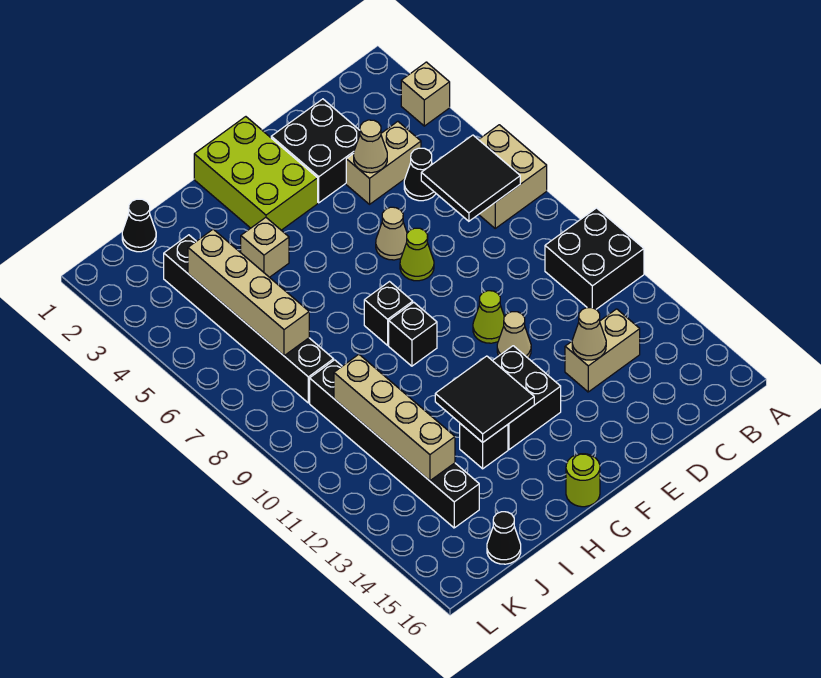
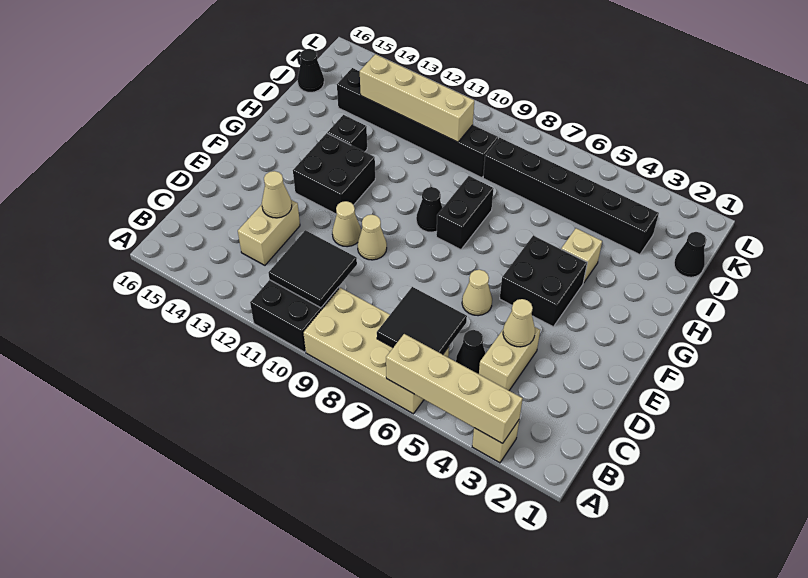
tan brick A6:B7 level 1 -> tan brick A6:B9 level 1
black brick D2:E3 level 1 -> black brick F4:G5 level 1
lime cone E7 level 1 -> none
lime cone E10 level 1 -> tan cone E10 level 1
lime brick F1:G3 level 1 -> none
black brick G8 level 1 -> black brick G8:H8 level 1
black brick G9 level 1 -> black cone G9 level 1
black tile G12:H13 level 2 -> black tile B10:C11 level 2
lime round brick G16 level 1 -> none
tan brick J4:J7 level 2 -> tan brick A3:A6 level 2

